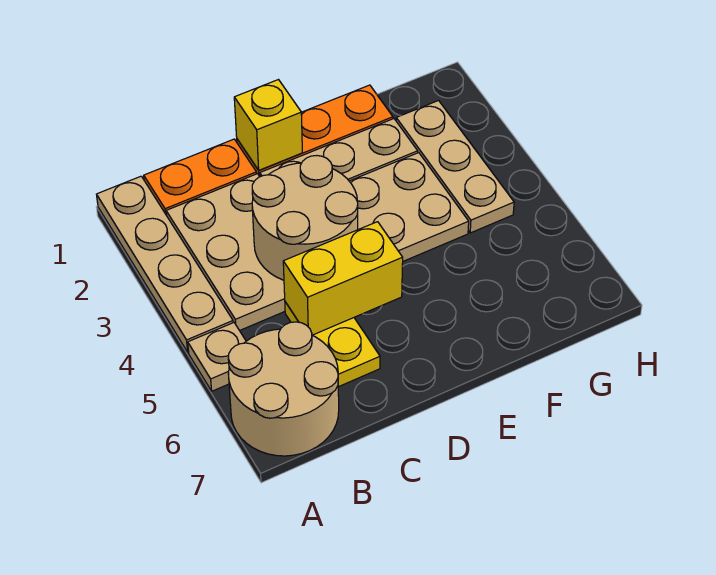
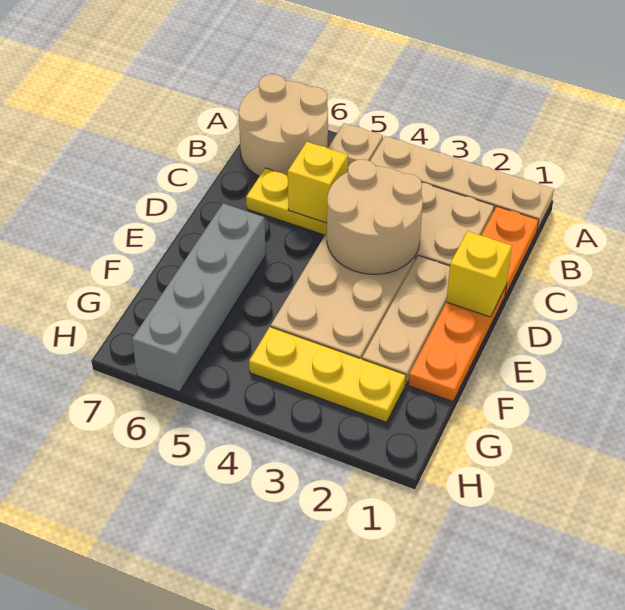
yellow brick C5:D5 level 2 -> yellow brick C5 level 2
none -> grey brick E6:H6 level 1
tan plate G2:G4 level 1 -> yellow plate G2:G4 level 1

